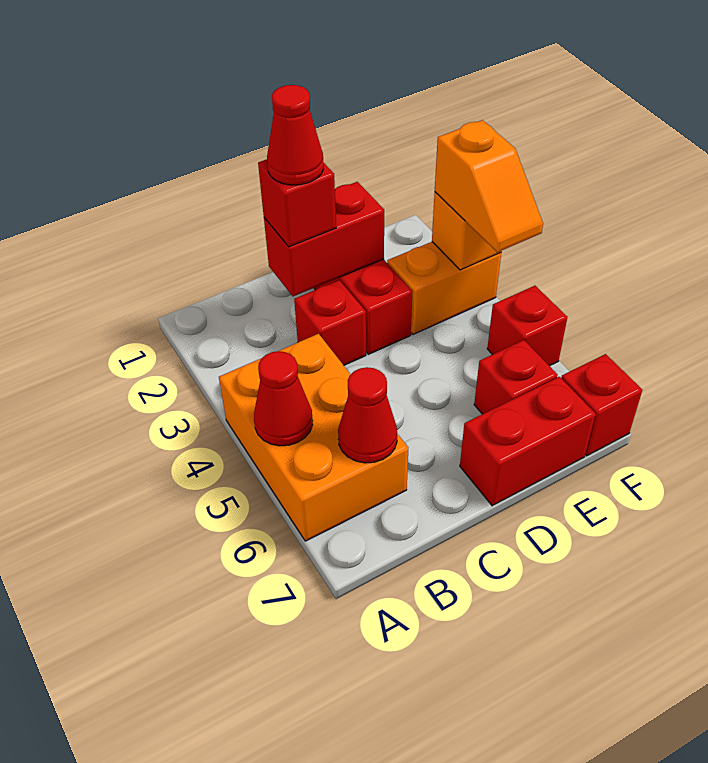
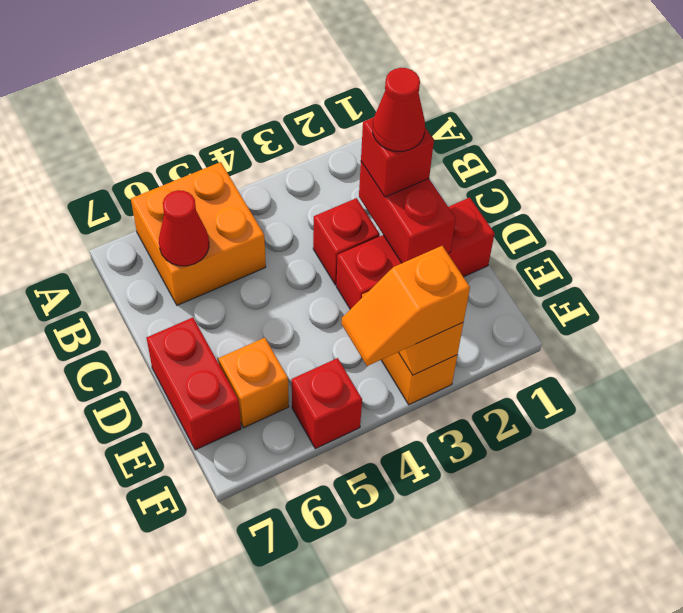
orange brick A4:B6 level 1 -> orange brick A5:B6 level 1
red cone A5 level 2 -> none
red brick E6 level 1 -> orange brick E6 level 1
red brick F7 level 1 -> none

